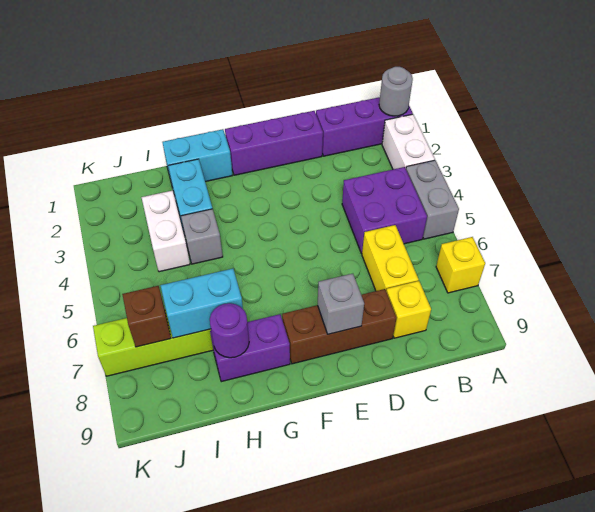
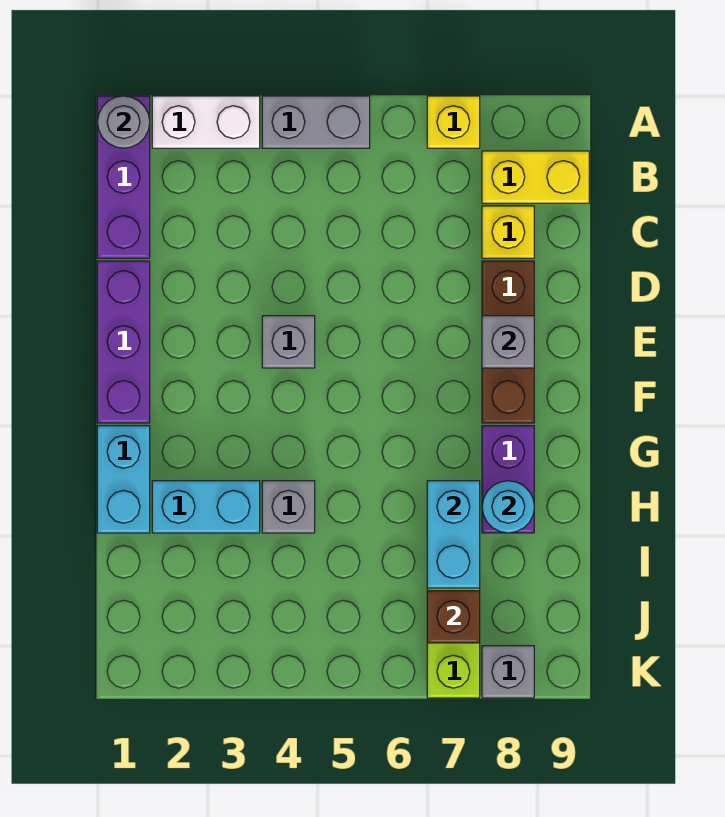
purple brick B4:C5 level 1 -> none
yellow brick C6:C7 level 1 -> yellow brick B8:B9 level 1
none -> grey brick E4 level 1
purple round brick H8 level 2 -> cyan round brick H8 level 2
white brick I3:I4 level 1 -> none
none -> grey brick K8 level 1

